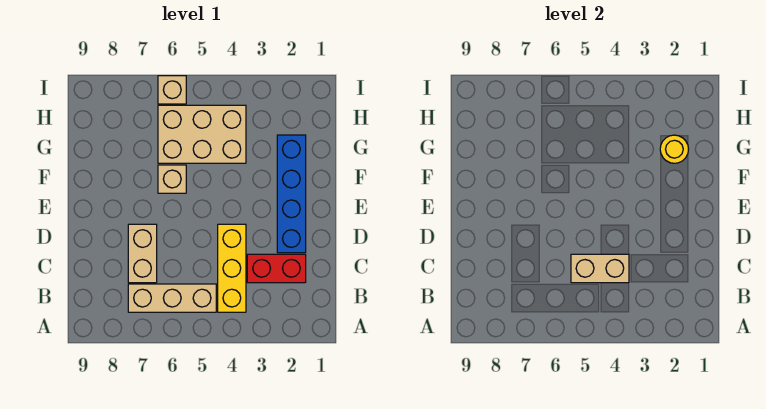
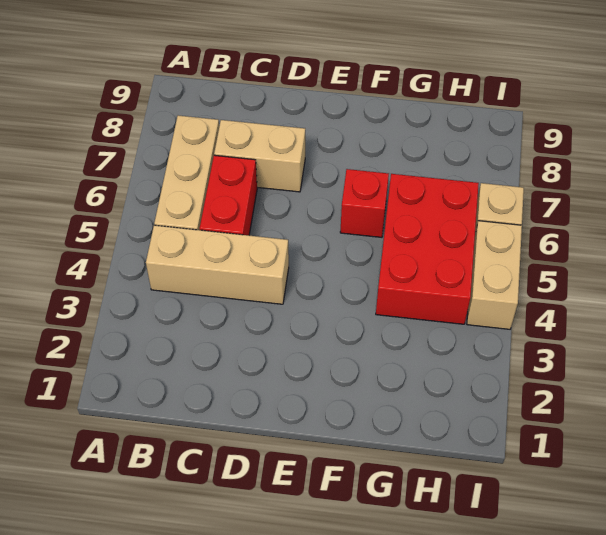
yellow brick B4:D4 level 1 -> tan brick B4:D4 level 1
red brick C2:C3 level 1 -> red brick C5:C6 level 1
tan brick C4:C5 level 2 -> tan brick I4:I5 level 1
blue brick D2:G2 level 1 -> none
tan brick F6 level 1 -> red brick F6 level 1
yellow round brick G2 level 2 -> none
tan brick G4:H6 level 1 -> red brick G4:H6 level 1

